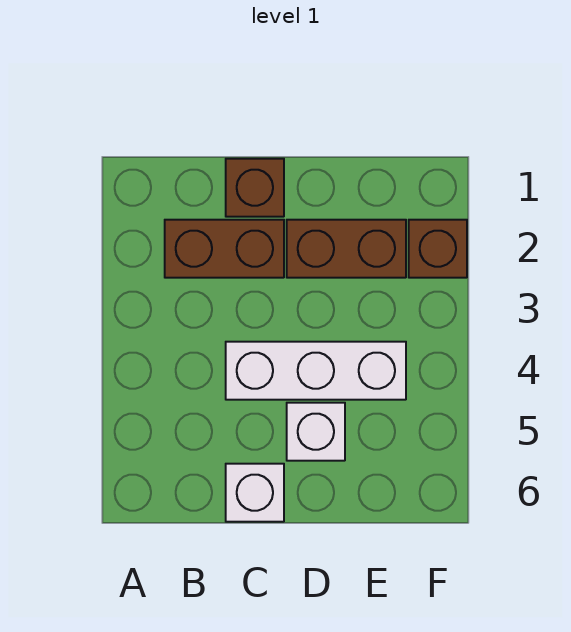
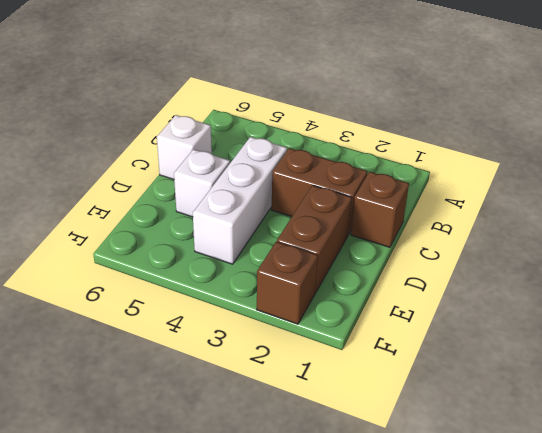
brown brick B2:C2 level 1 -> brown brick C2:C3 level 1

